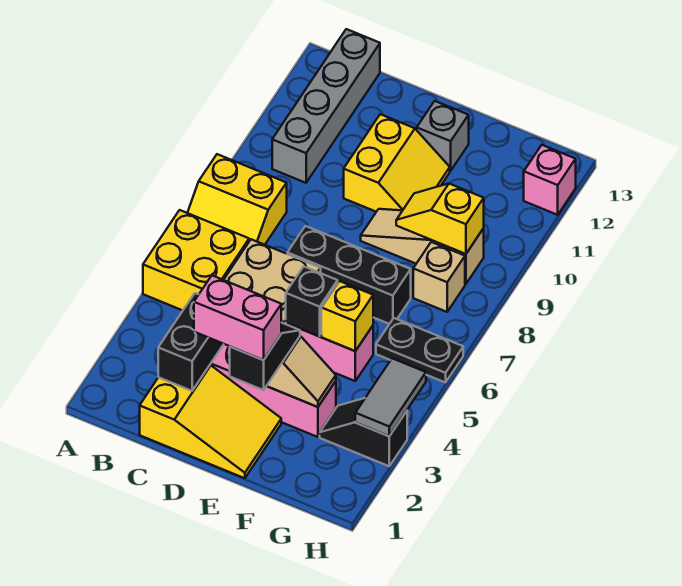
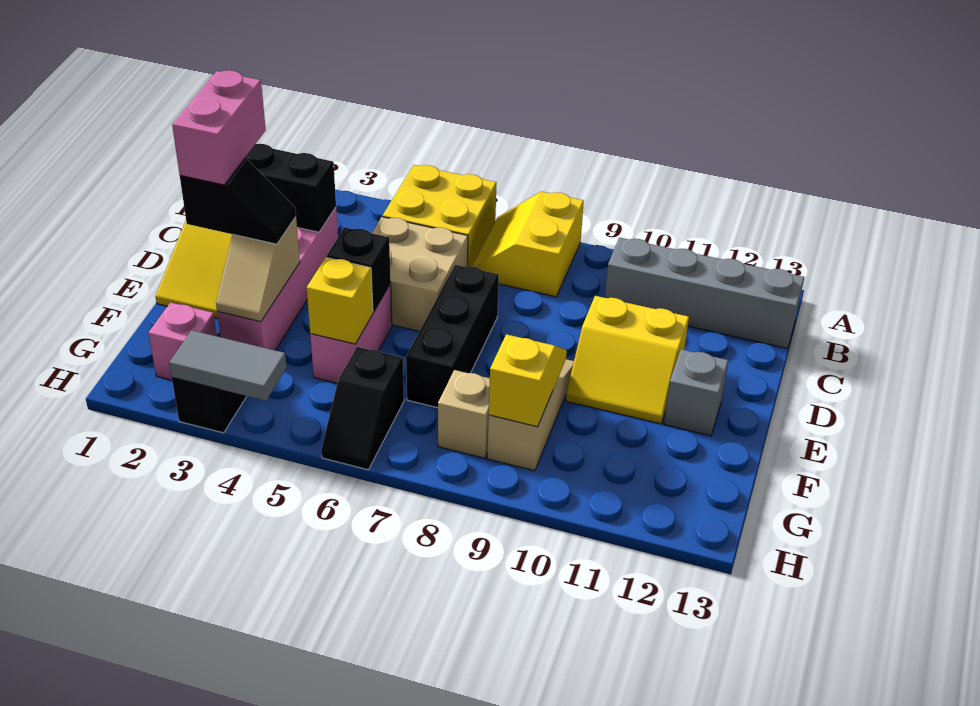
black plate G6:H6 level 1 -> black slope G6:H6 level 1 top G
pink brick H12 level 1 -> pink brick G2 level 1

